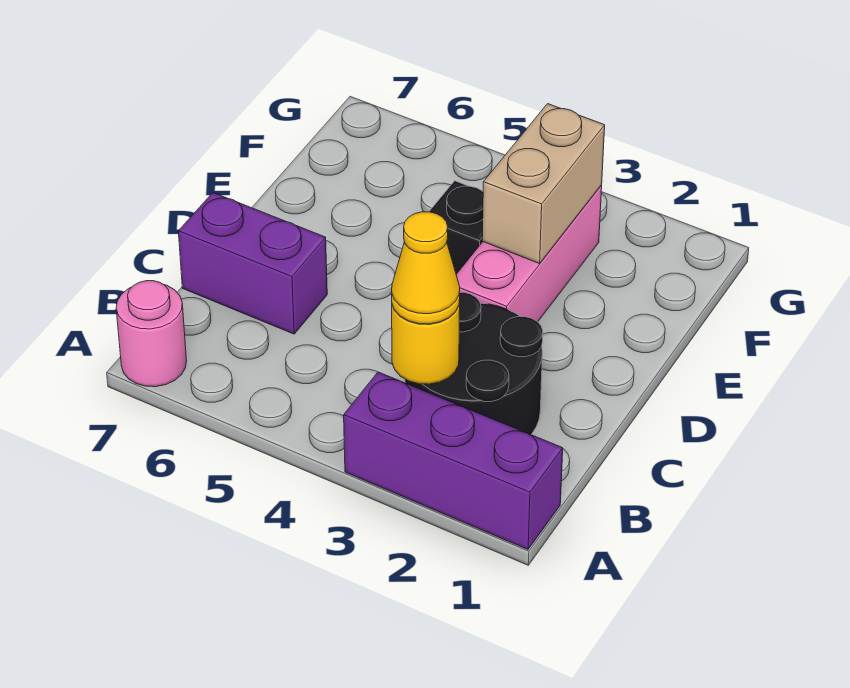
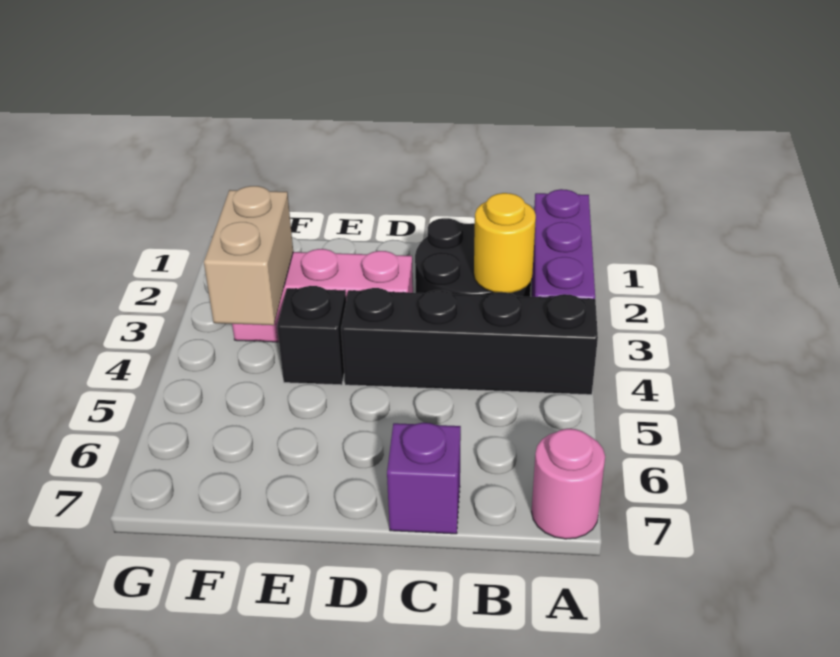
none -> black brick A4:D4 level 1
yellow cone B3 level 3 -> none
purple brick C6:C7 level 1 -> purple brick C7 level 1
tan brick E3:F3 level 2 -> tan brick F3:F4 level 2

